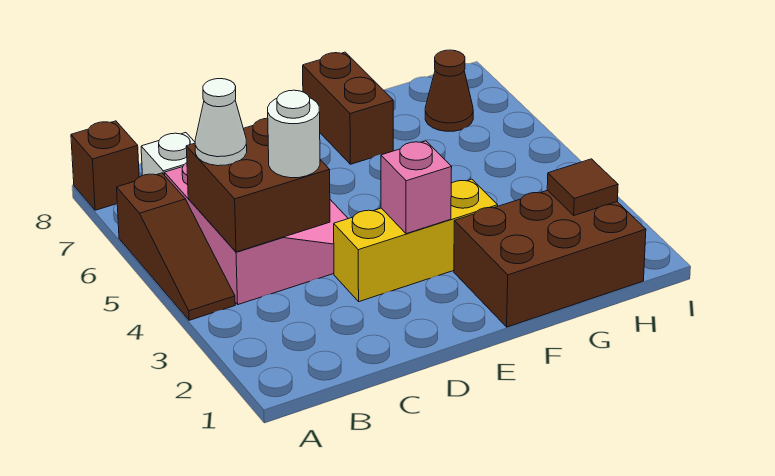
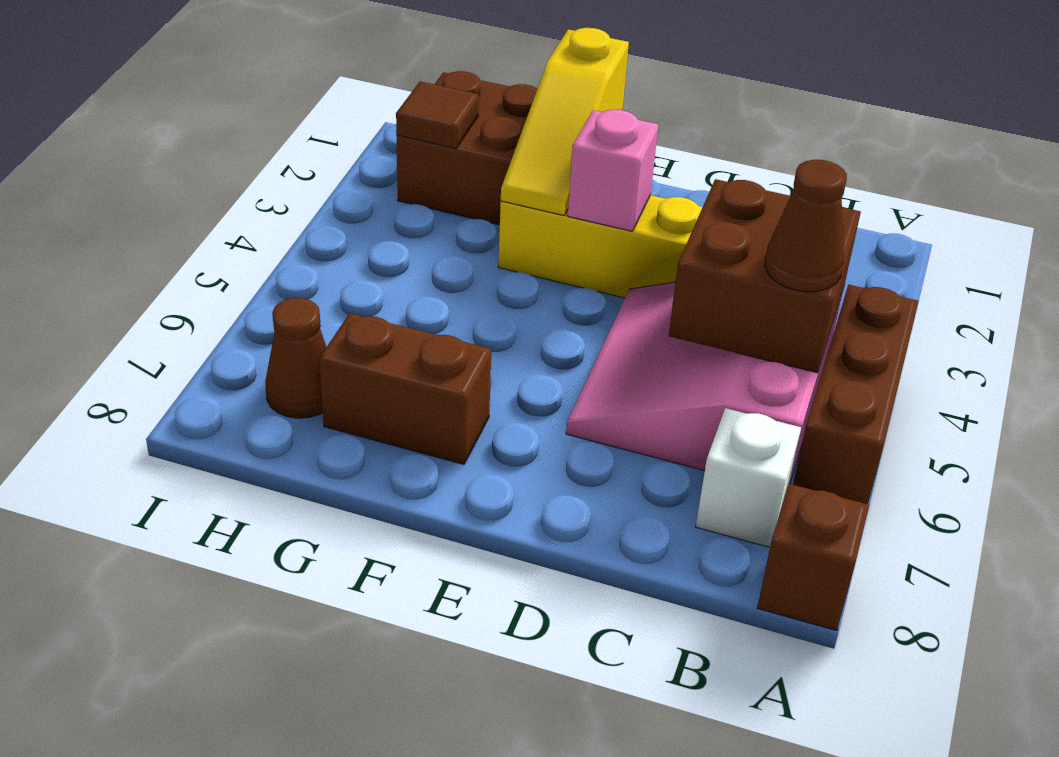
brown slope A4:A6 level 1 top 6 -> brown brick A4:A6 level 1
white cone B5 level 3 -> brown cone B5 level 3
white round brick C4 level 3 -> none
none -> yellow slope F1:F3 level 2 top 1
brown brick F7:F8 level 1 -> brown brick F7:G7 level 1

